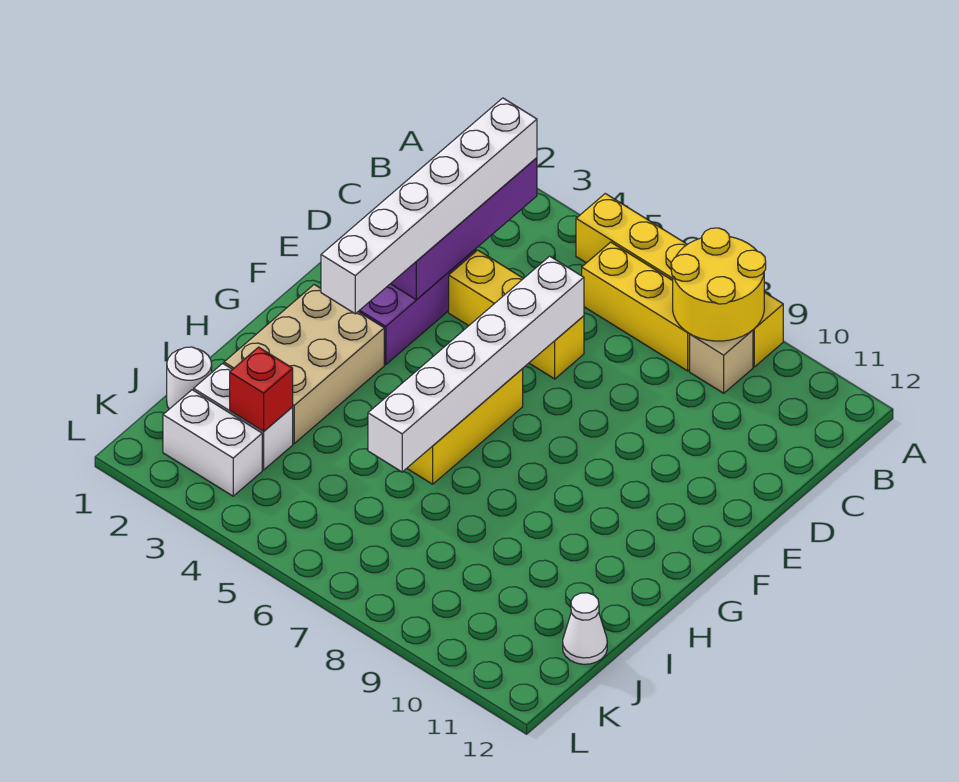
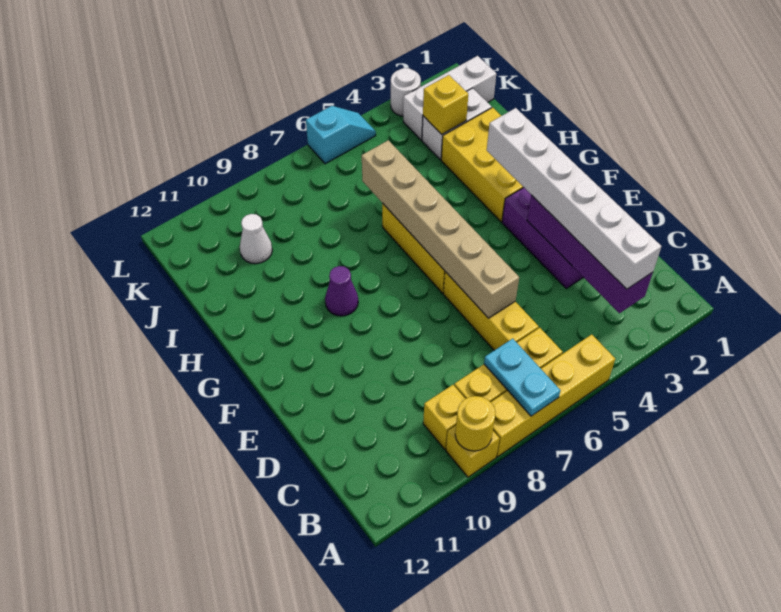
none -> cyan plate A7:B7 level 2
yellow round brick A8:B9 level 2 -> yellow round brick A9 level 2
tan brick B9 level 1 -> yellow brick B9 level 1
yellow brick D4:D6 level 1 -> yellow brick C6:E6 level 1
white brick D6:I6 level 2 -> tan brick D6:I6 level 2
tan brick G2:I3 level 1 -> yellow brick G2:I3 level 1
none -> purple cone G9 level 1
white round brick J1 level 1 -> white round brick L3 level 1
red brick J3 level 2 -> yellow brick J3 level 2
white cone J12 level 1 -> white cone J10 level 1
white brick K2:K3 level 1 -> white brick K1:K3 level 1
none -> cyan slope L5:L6 level 1 top 6

